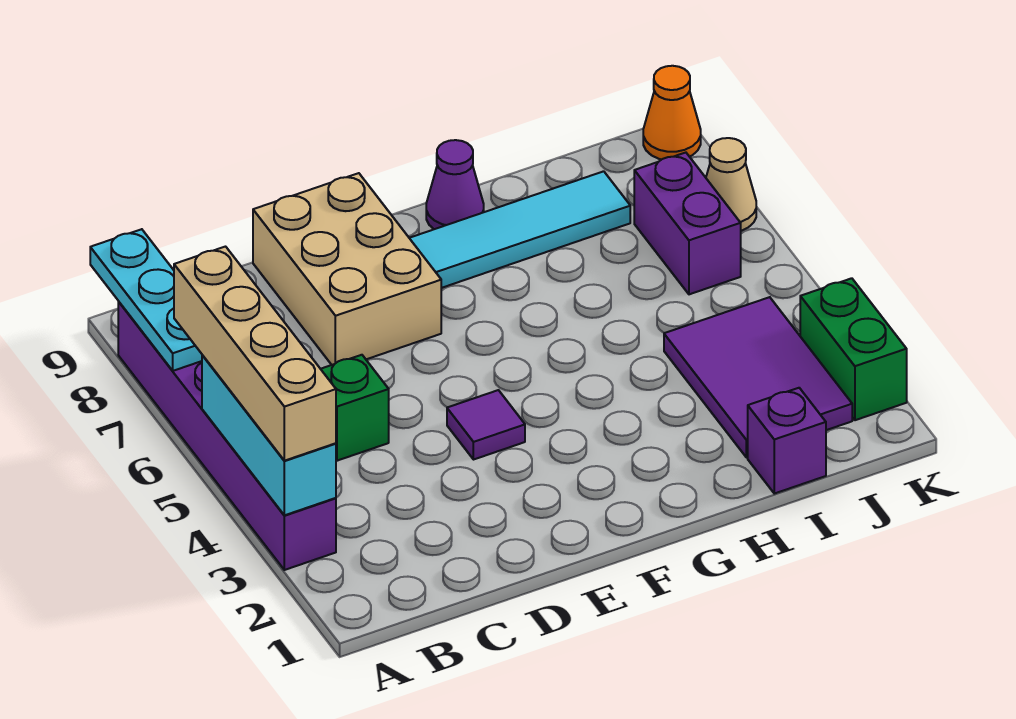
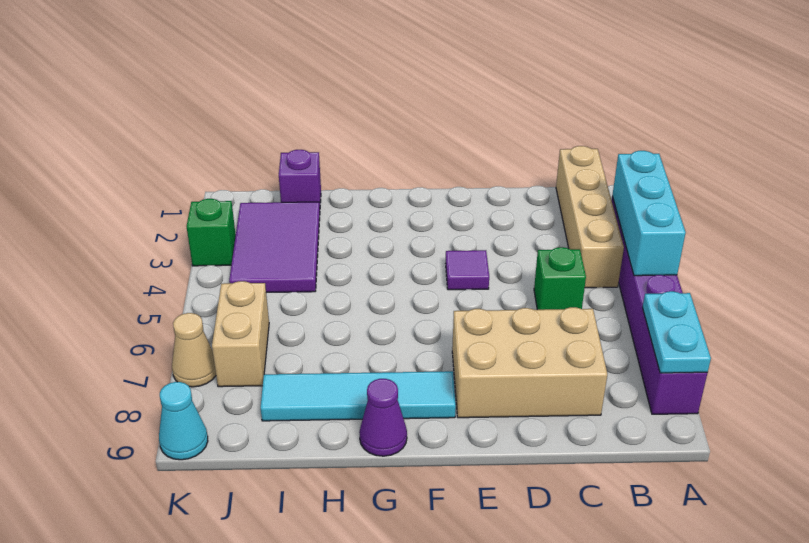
tan brick A3:A6 level 3 -> tan brick B1:B4 level 1
cyan plate A7:A9 level 2 -> cyan plate A7:A8 level 2
tan brick D7:E9 level 1 -> tan brick C7:E8 level 1
purple brick J6:J7 level 1 -> tan brick J6:J7 level 1
green brick K2:K3 level 1 -> green brick K3 level 1
orange cone K9 level 1 -> cyan cone K9 level 1

